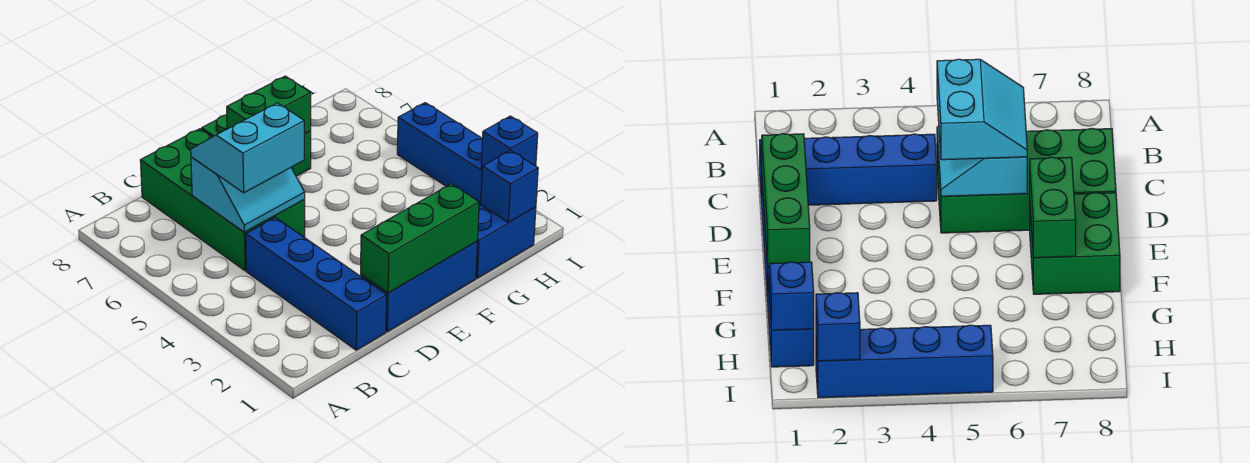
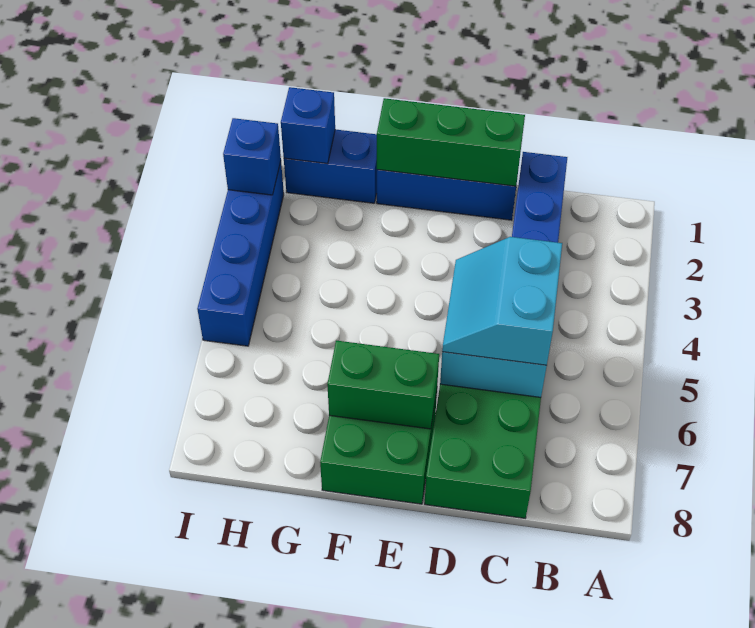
cyan slope C5:D6 level 3 top 5 -> cyan slope C5:D6 level 3 top C

